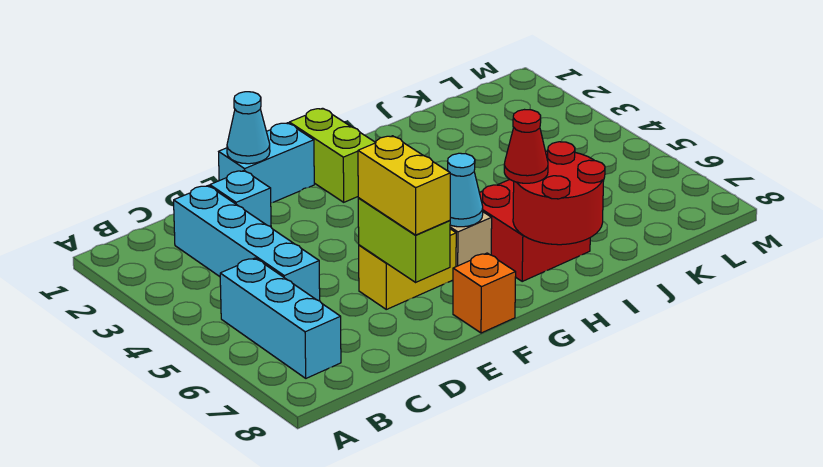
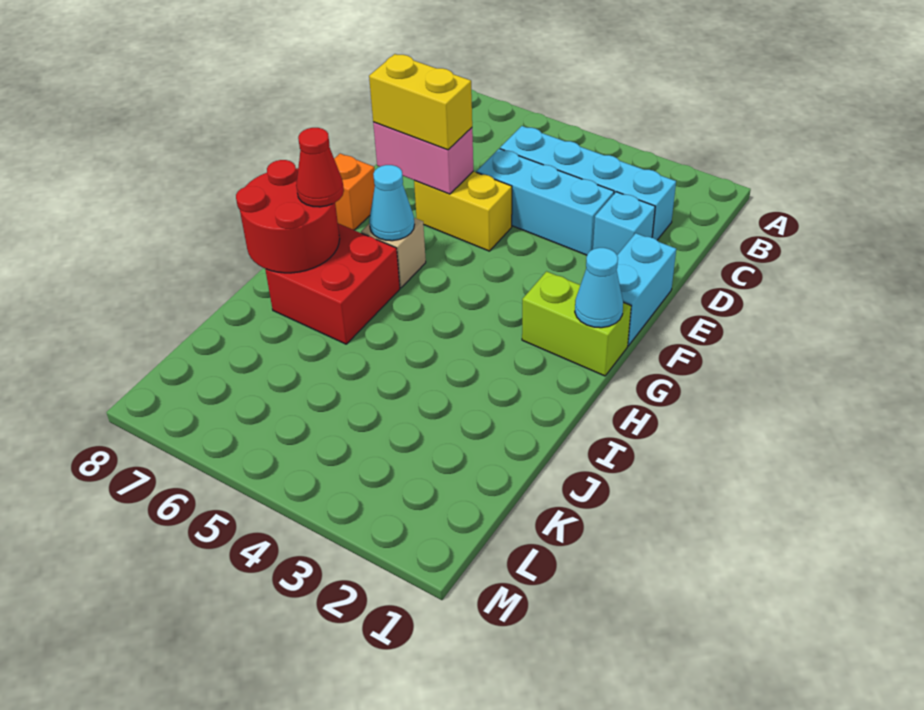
cyan brick B5:B7 level 1 -> cyan brick D3:D5 level 1
cyan cone E1 level 2 -> cyan cone G1 level 2
yellow brick E6:F6 level 1 -> yellow brick E5:E6 level 1
lime brick E6:E7 level 2 -> pink brick E6:E7 level 2

